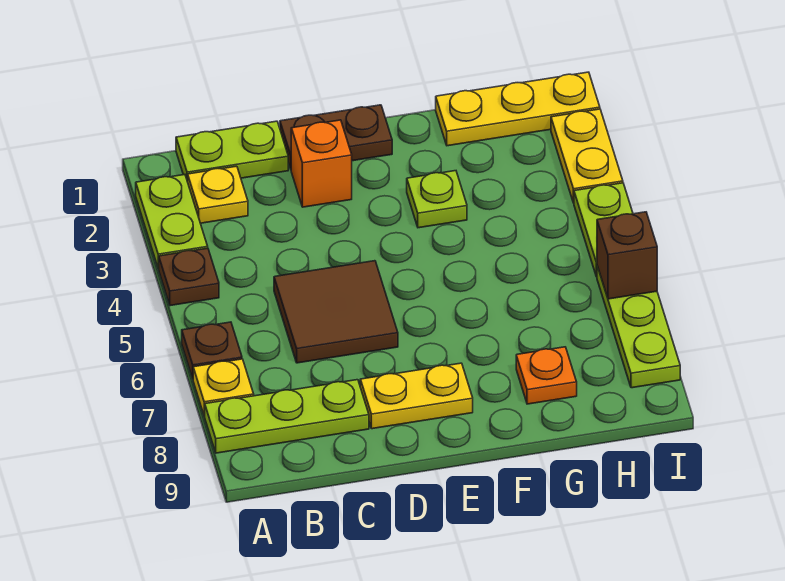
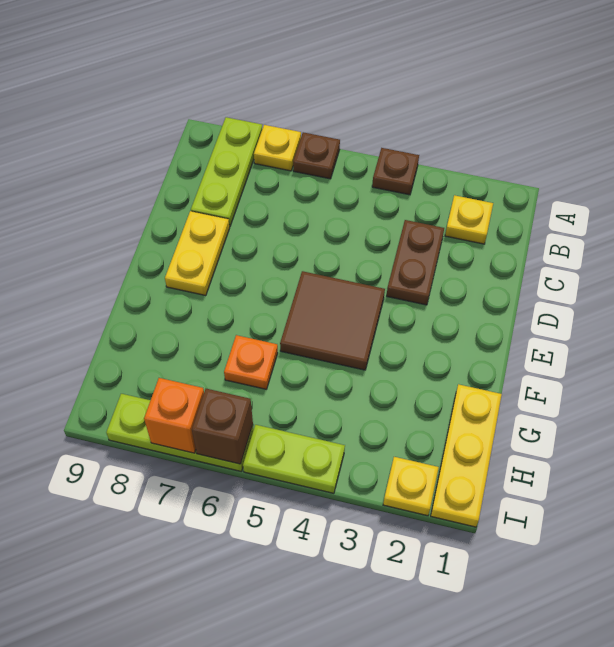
lime plate A2:A3 level 1 -> none
lime plate B1:C1 level 1 -> none
brown tile C5:D6 level 1 -> brown tile E4:F5 level 1
brown plate D1:E1 level 1 -> brown plate C3:D3 level 1
orange brick D2 level 1 -> orange brick I7 level 2
lime plate F3 level 1 -> none
orange plate G8 level 1 -> orange plate G6 level 1
yellow plate I2:I3 level 1 -> yellow plate I2 level 1

